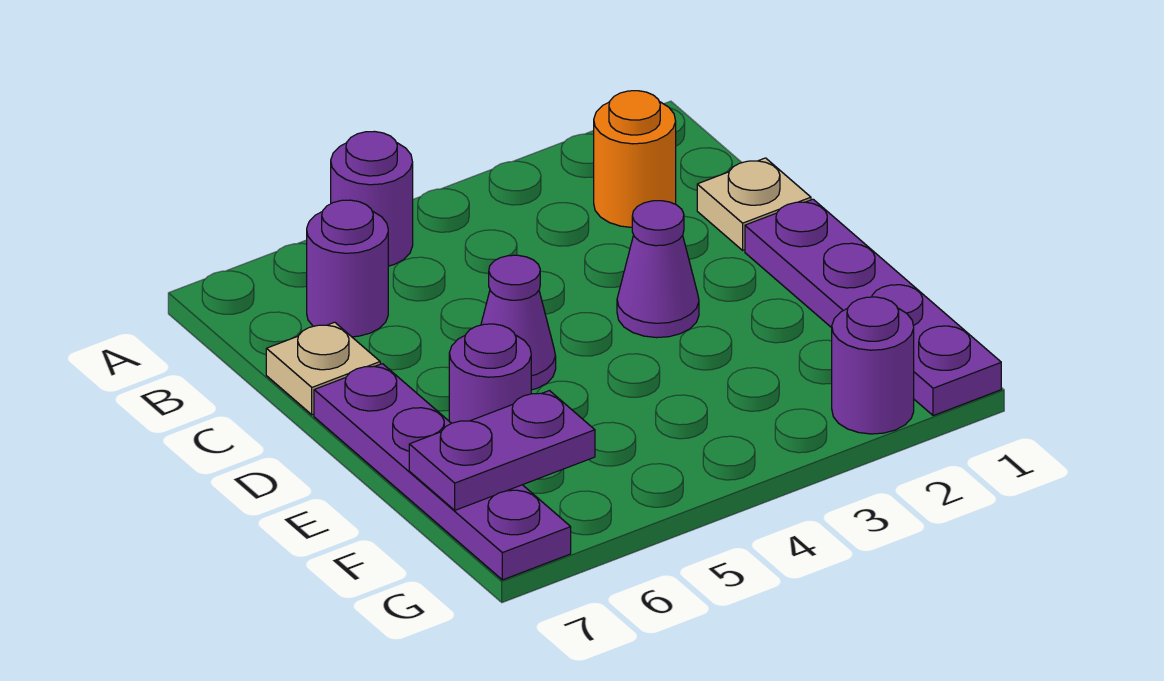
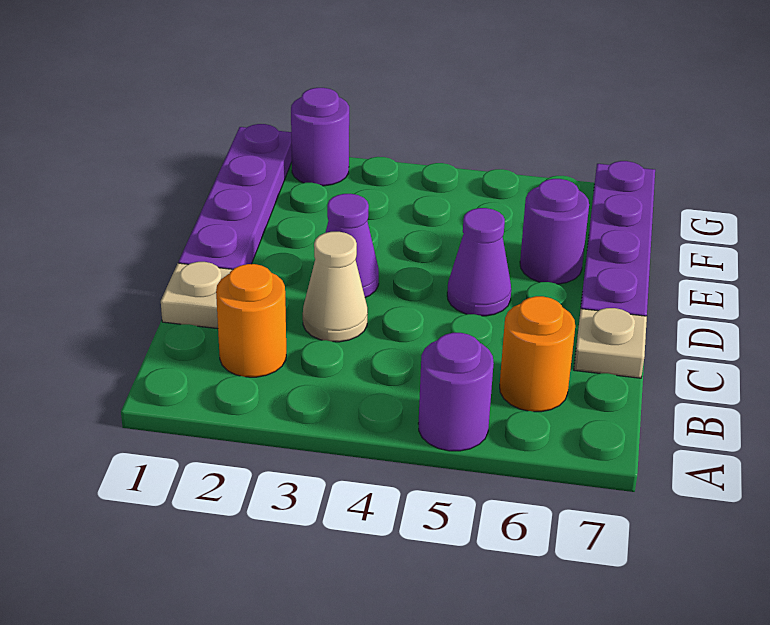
purple round brick B6 level 1 -> orange round brick B6 level 1
none -> tan cone C3 level 1
purple plate F6:F7 level 2 -> none

